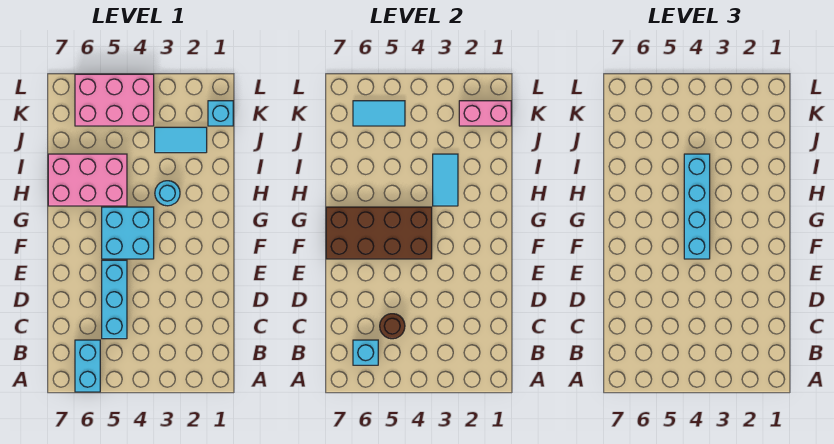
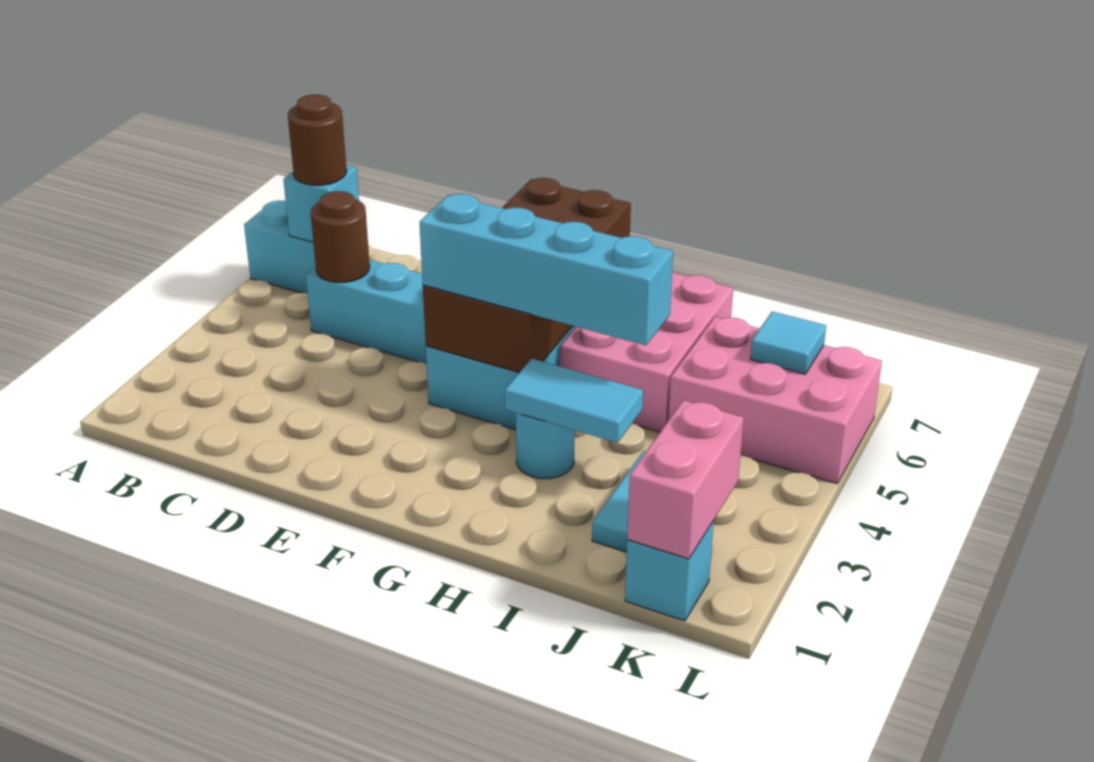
none -> brown round brick B6 level 3
pink brick K4:L6 level 1 -> pink brick J5:L6 level 1
cyan tile K5:K6 level 2 -> cyan tile K6 level 2

